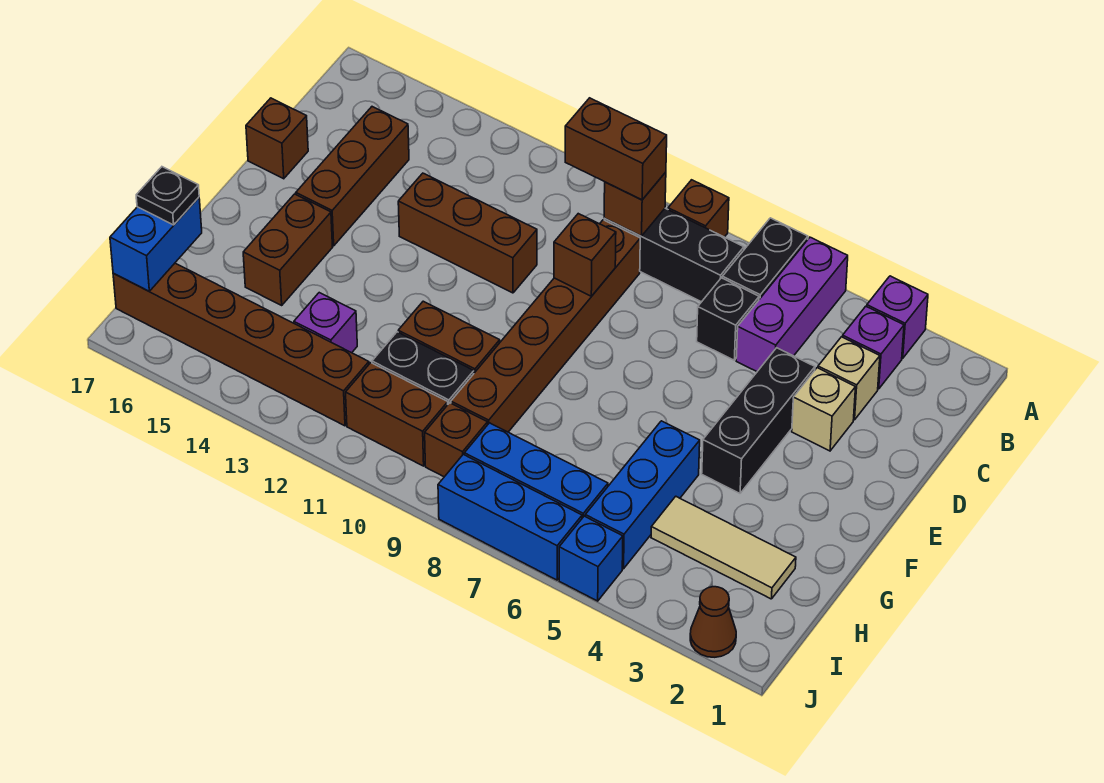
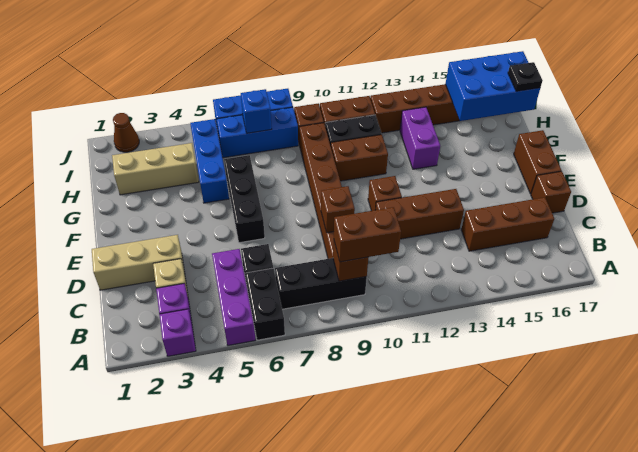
brown brick A8 level 1 -> brown brick E11 level 1
brown brick C15:E15 level 1 -> brown brick C14:C16 level 1
tan brick D3 level 1 -> tan brick D1:D3 level 1
black brick D4:F4 level 1 -> black brick E6:G6 level 1
brown brick F15:G15 level 1 -> brown brick E17:F17 level 1
tan tile H2:H4 level 1 -> tan brick H2:H4 level 1
purple brick H13 level 1 -> purple brick G13:H13 level 1
blue brick H17:I17 level 2 -> blue brick H15:I17 level 2
blue brick J5 level 1 -> blue brick I7 level 2

